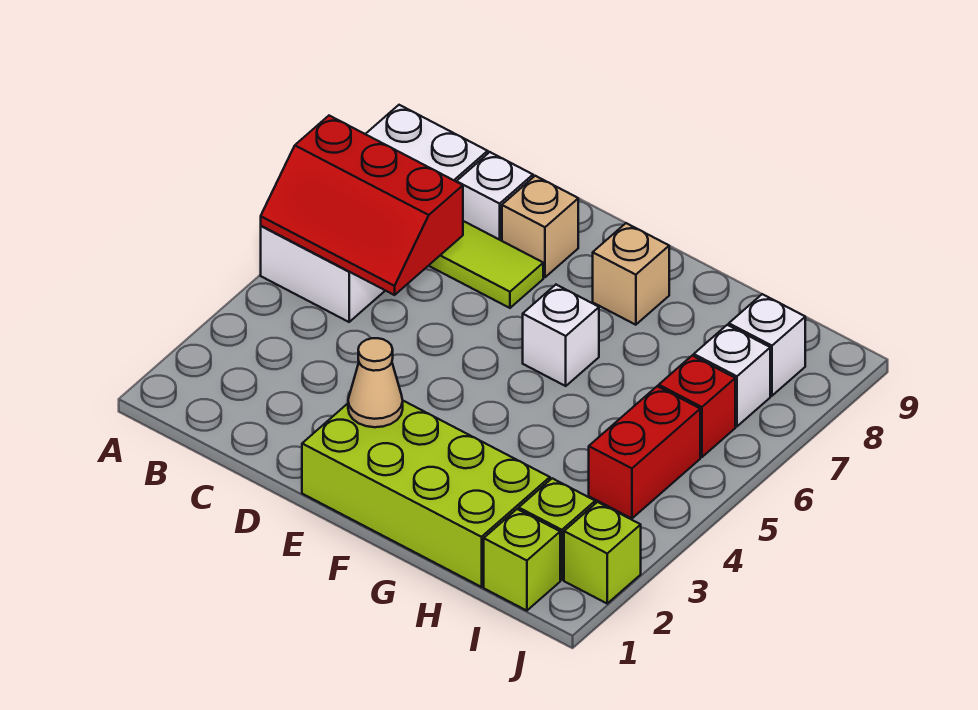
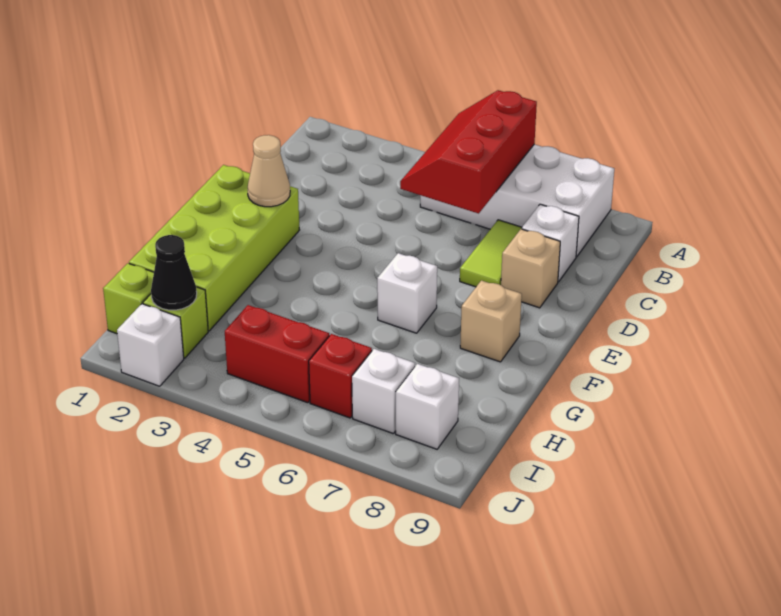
none -> black cone I2 level 2
lime brick J2 level 1 -> white brick J2 level 1

